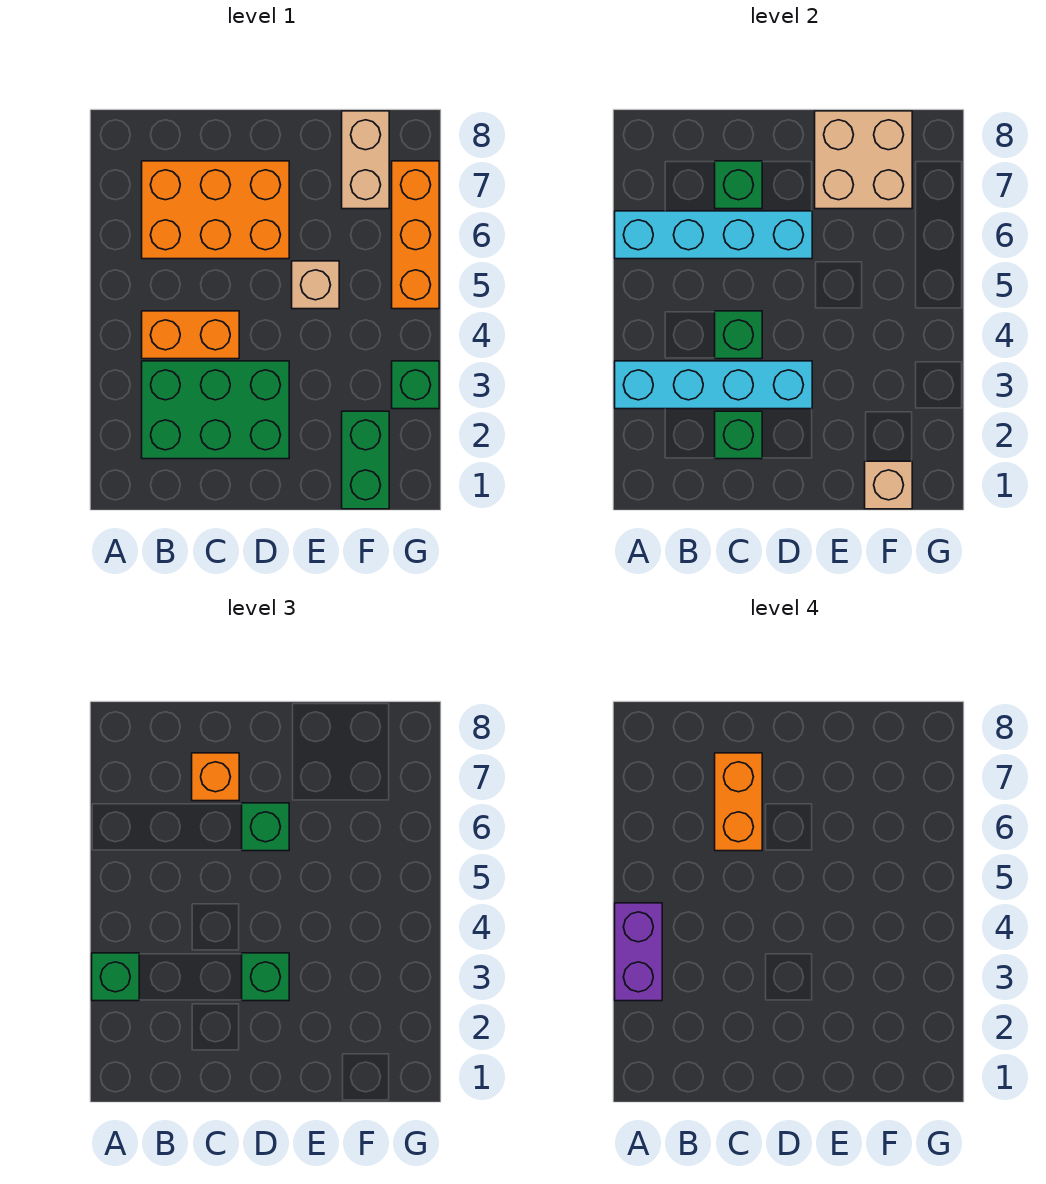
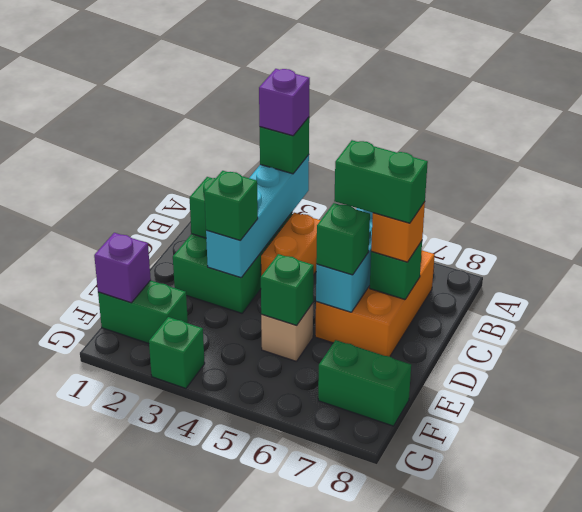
purple brick A3:A4 level 4 -> purple brick A3 level 4
green brick C4 level 2 -> green brick E5 level 2
orange brick C6:C7 level 4 -> green brick C6:C7 level 4
tan brick E7:F8 level 2 -> none
tan brick F1 level 2 -> purple brick F1 level 2
tan brick F7:F8 level 1 -> green brick F7:F8 level 1
orange brick G5:G7 level 1 -> none

